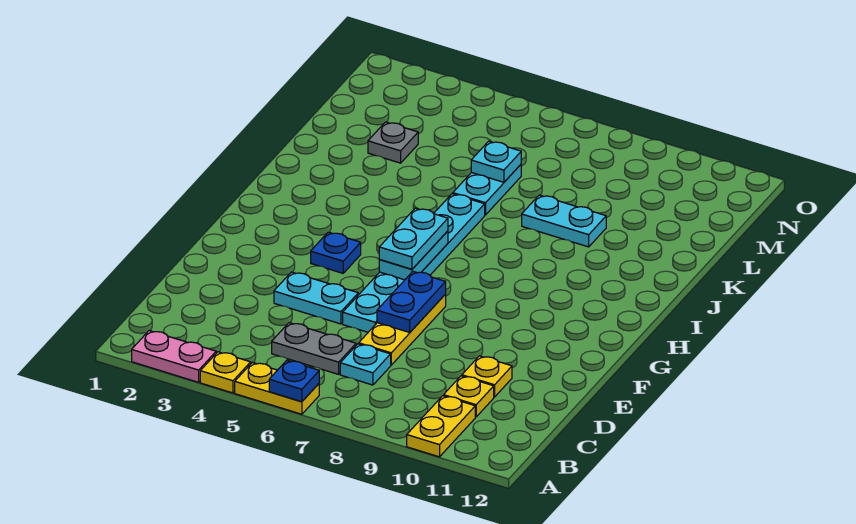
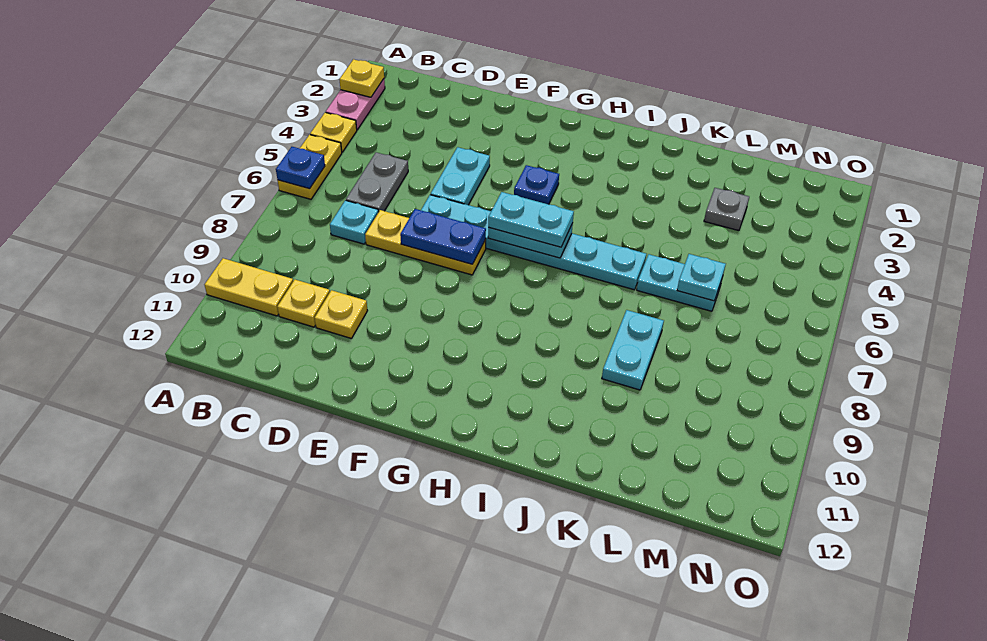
none -> yellow plate A2 level 2

